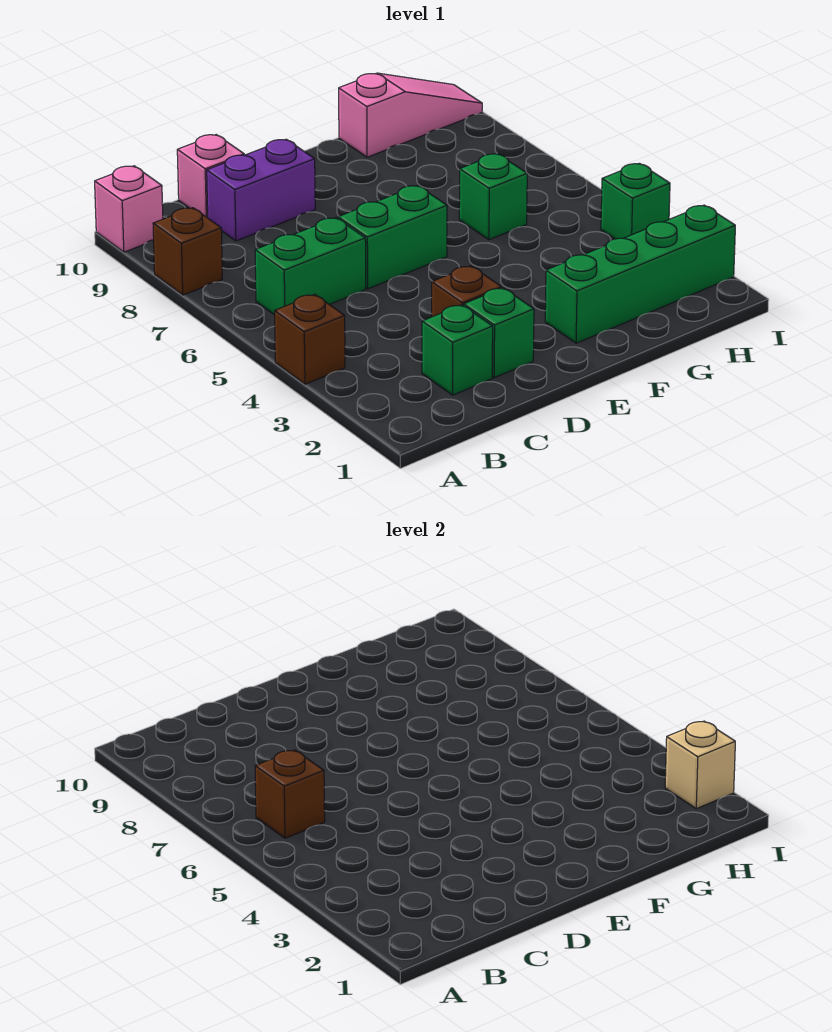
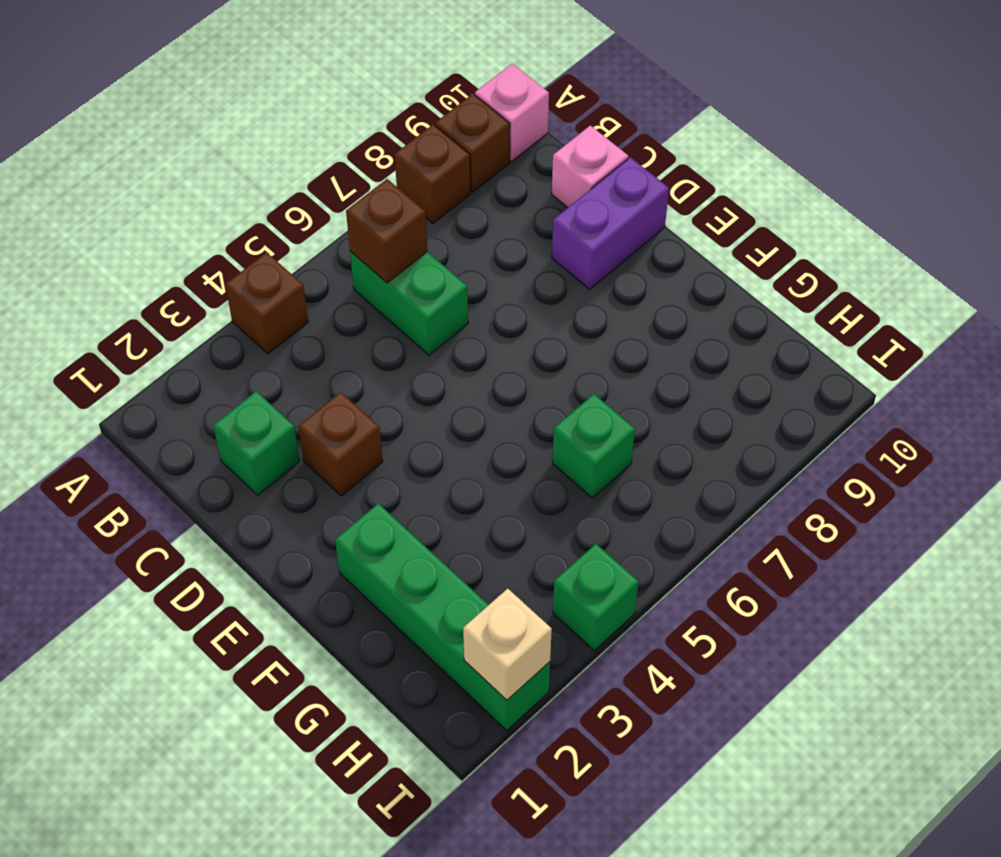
none -> brown brick A9 level 1
purple brick C9:D9 level 1 -> purple brick D9:D10 level 1
green brick D2 level 1 -> none
green brick D6:E6 level 1 -> none
pink slope G10:I10 level 1 top G -> none

